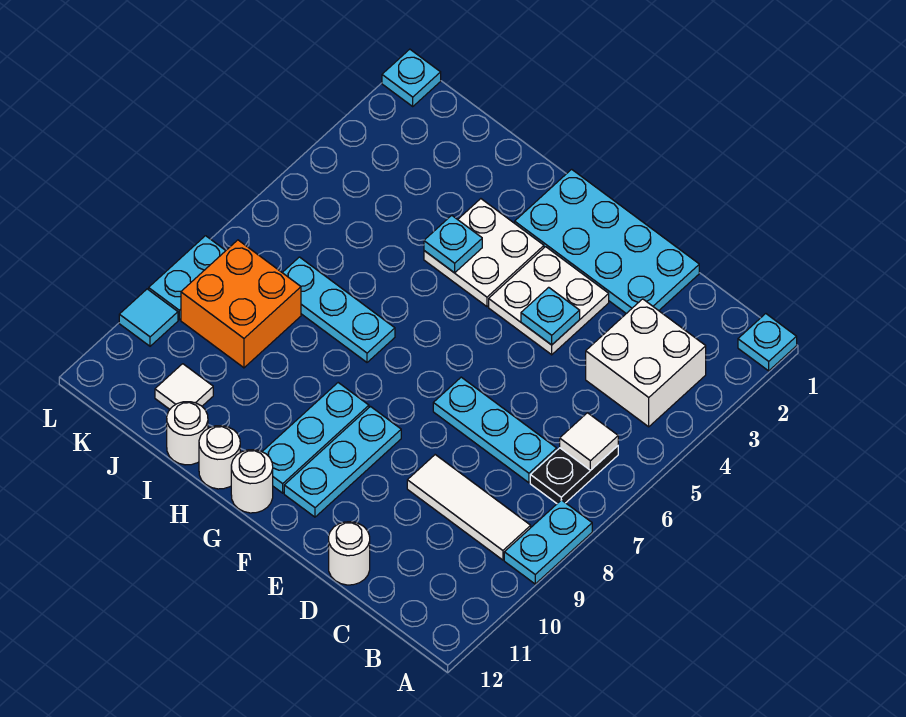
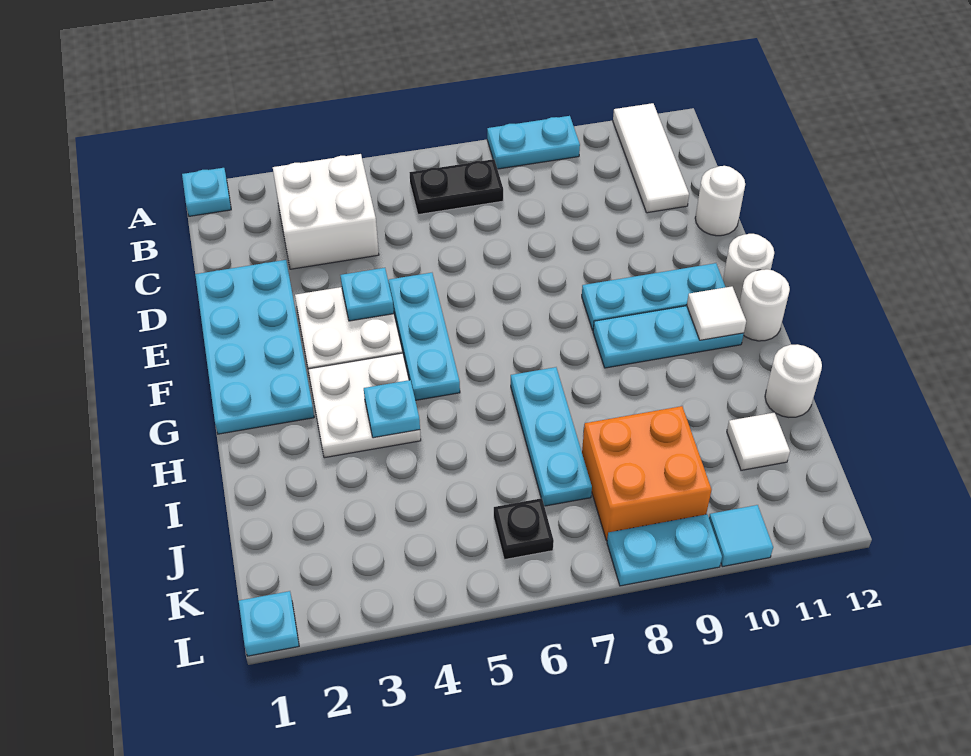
white tile B6 level 2 -> white tile G11 level 2
white tile B9:D9 level 1 -> white tile A11:C11 level 1
cyan plate C7:E7 level 1 -> cyan plate E5:G5 level 1
white round brick H12 level 1 -> white round brick F12 level 1
none -> black plate K6 level 1

